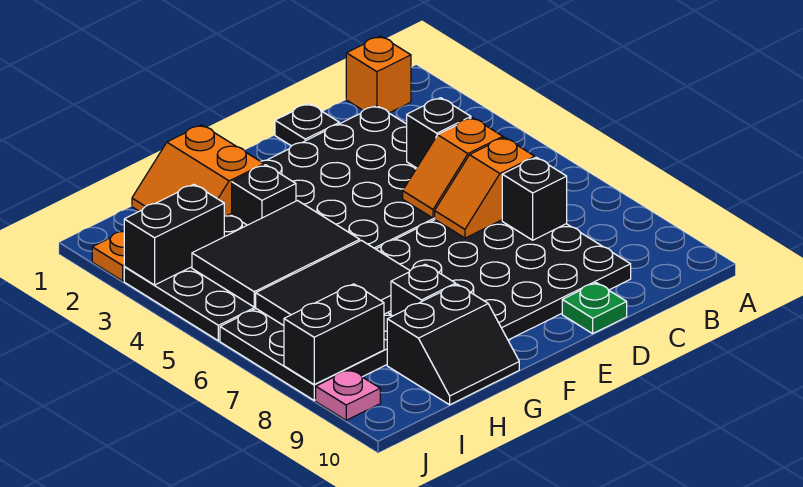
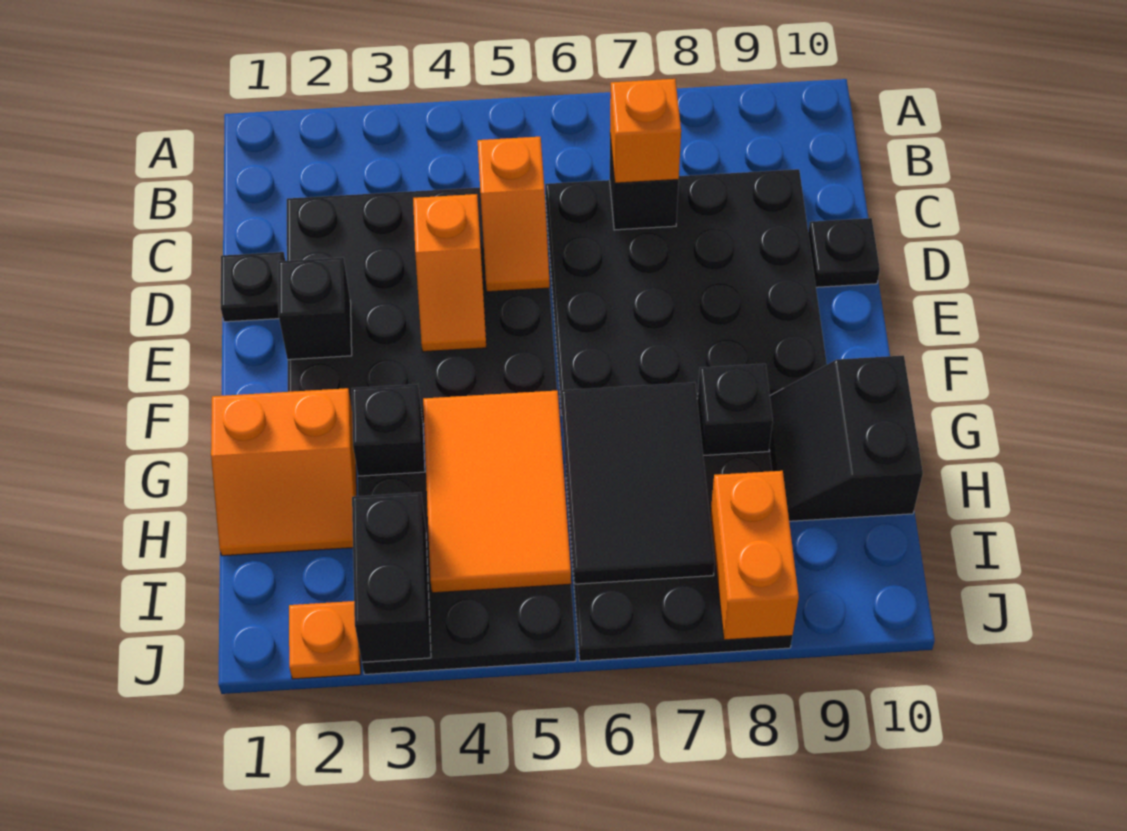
orange brick B1 level 1 -> orange brick C7 level 3
black brick C4 level 2 -> black brick E2 level 2
orange slope C6:D6 level 2 top C -> orange slope D4:E4 level 2 top D
green plate D10 level 1 -> black plate D10 level 1
black tile G4:I5 level 2 -> orange tile G4:I5 level 2
black slope G9:H10 level 1 top 9 -> black slope G9:H10 level 1 top 10
black brick I8:J8 level 2 -> orange brick I8:J8 level 2
pink plate J9 level 1 -> none

